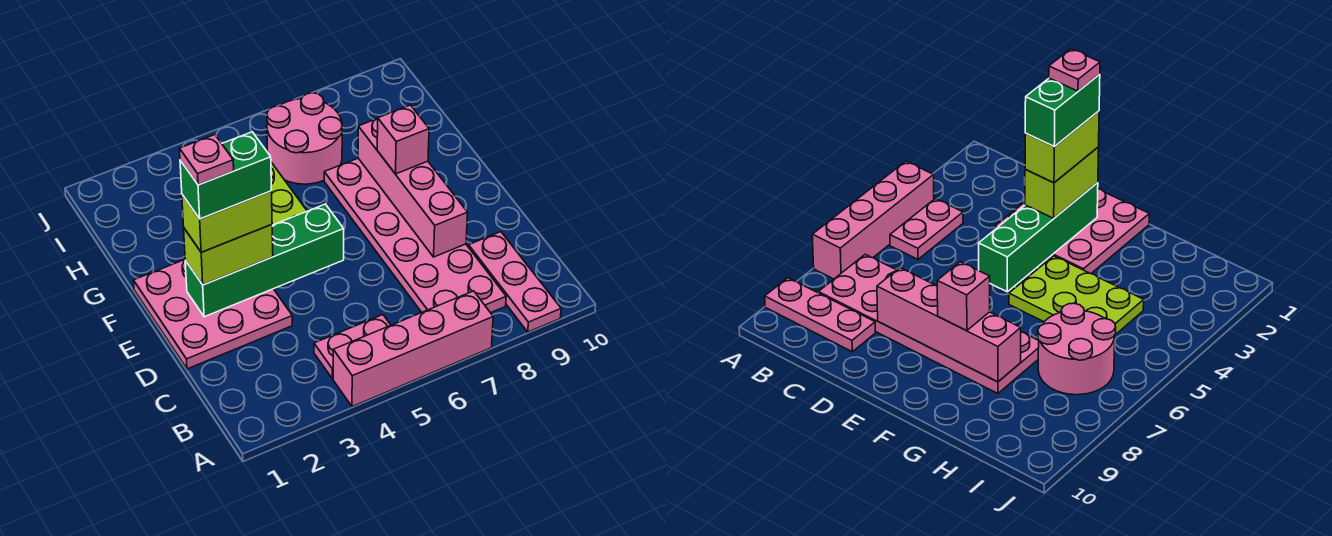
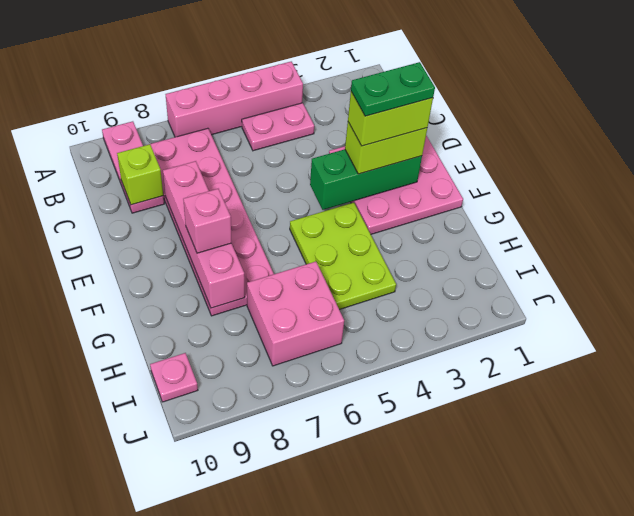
none -> lime brick C9 level 2
green brick E2:E5 level 2 -> green brick E2:E4 level 2
green brick E2:E3 level 5 -> green plate E2:E3 level 5
pink plate E2 level 6 -> pink plate I10 level 1
pink round brick H6:I7 level 1 -> pink brick H6:I7 level 1

